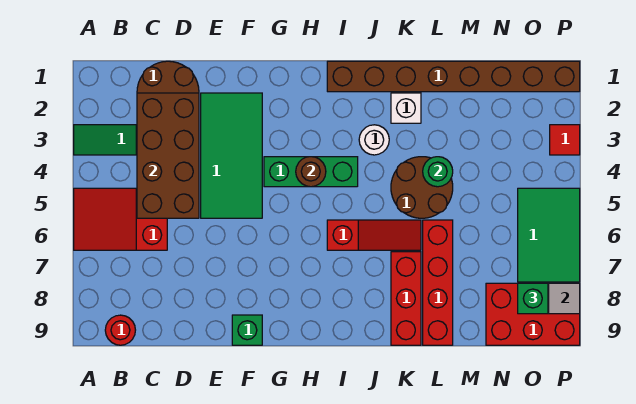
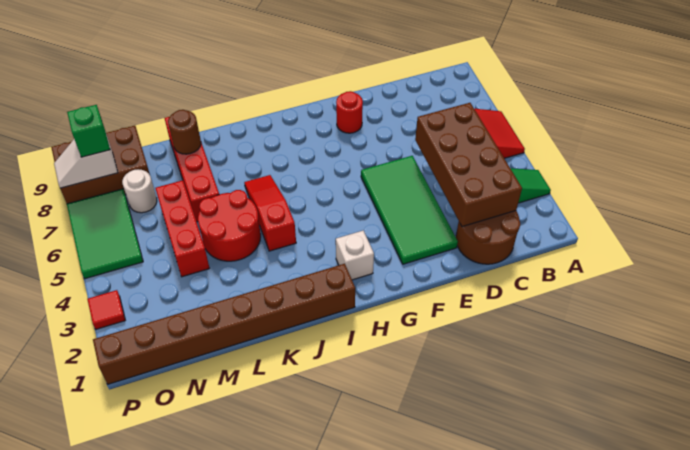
red round brick B9 level 1 -> red round brick F8 level 1
green brick F9 level 1 -> none
green brick G4:I4 level 1 -> none
brown round brick H4 level 2 -> brown round brick L8 level 2
red slope I6:K6 level 1 top I -> red slope J4:J6 level 1 top 4
white round brick J3 level 1 -> white round brick N7 level 1
white brick K2 level 1 -> white brick H2 level 1
brown round brick K4:L5 level 1 -> red round brick K4:L5 level 1
red brick K7:K9 level 1 -> red brick M4:M6 level 1
green round brick L4 level 2 -> none
red brick N8:P9 level 1 -> brown brick N8:P9 level 1

